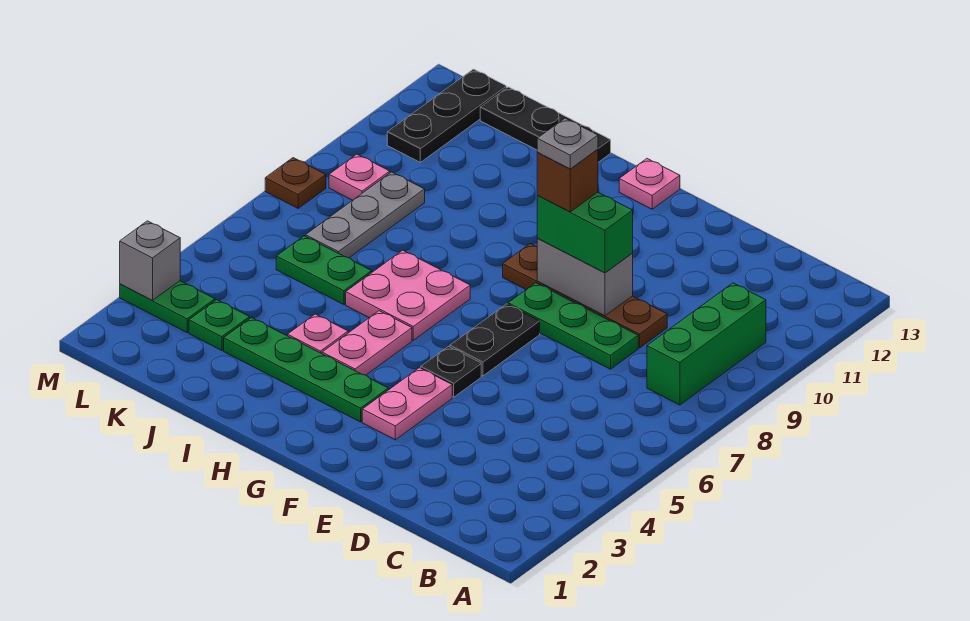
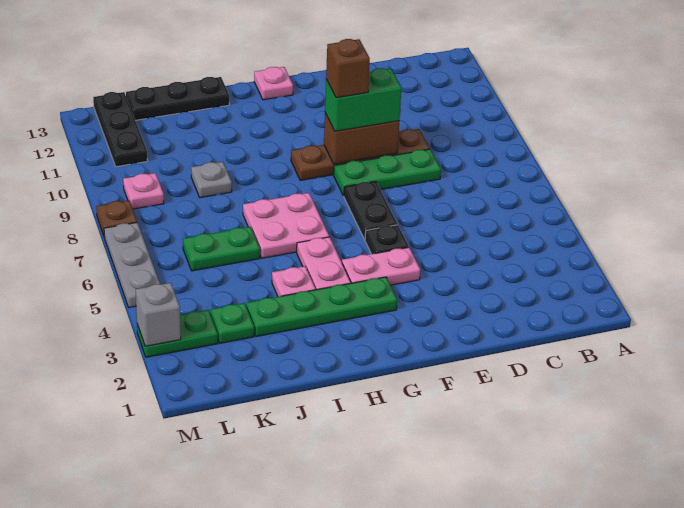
green brick B8:B10 level 1 -> none
grey brick E9:F9 level 2 -> brown brick E9:F9 level 2
pink plate F3:F4 level 1 -> pink plate F4:G4 level 1
grey plate F9 level 5 -> grey plate J9 level 1
grey plate K7:K9 level 1 -> grey plate M5:M7 level 1

